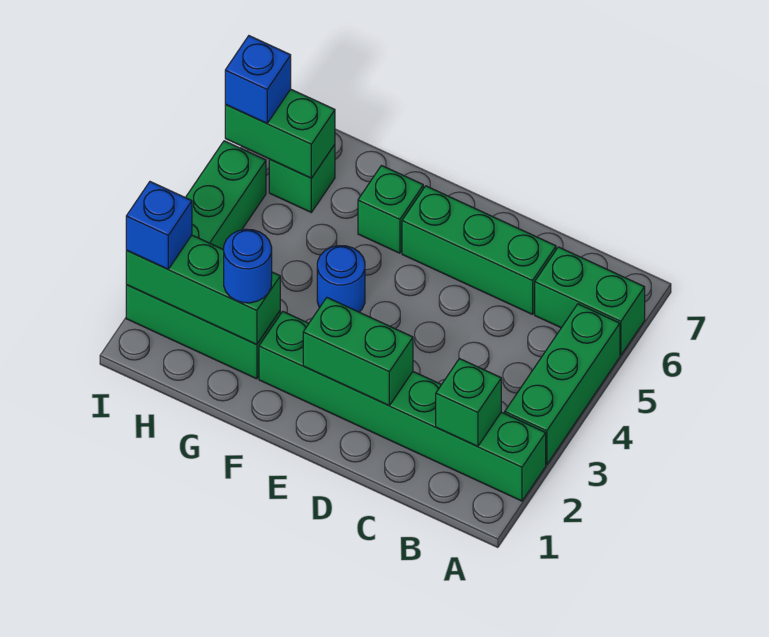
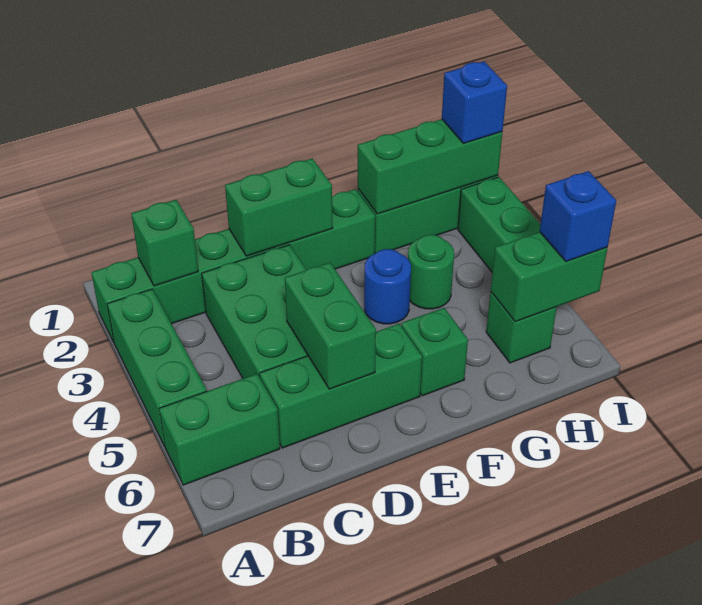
none -> green brick C3:D5 level 1
none -> green brick D5:D6 level 2
blue round brick G2 level 3 -> none
none -> green round brick G4 level 1

